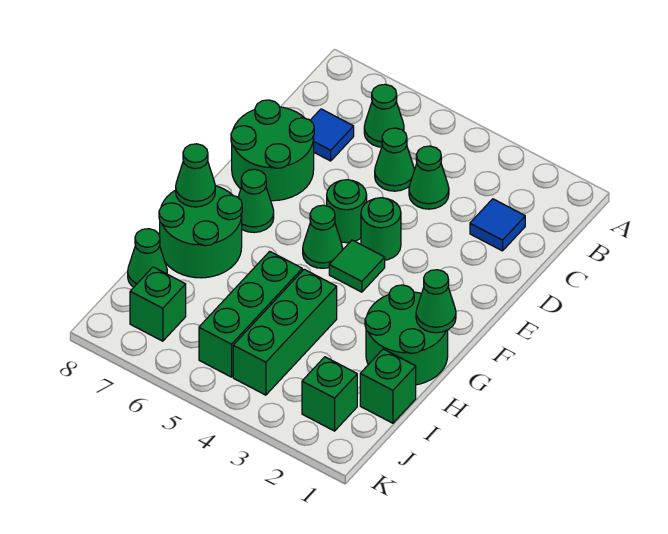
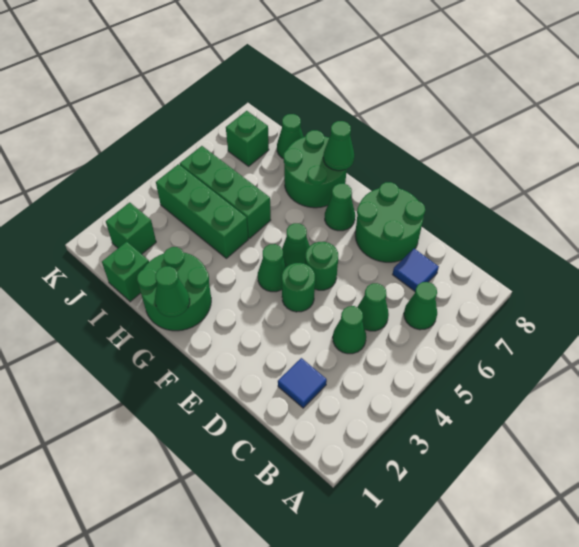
green tile F4 level 1 -> green cone F4 level 1

